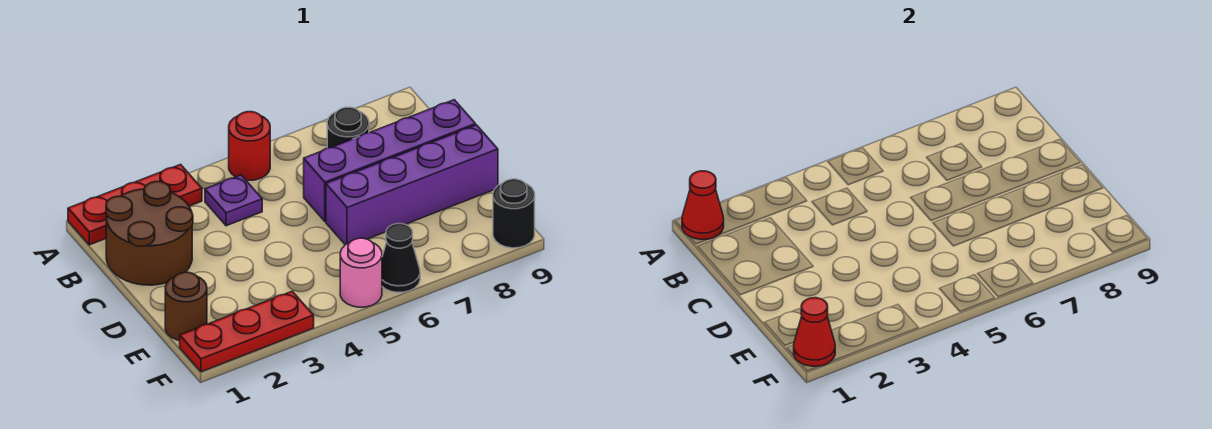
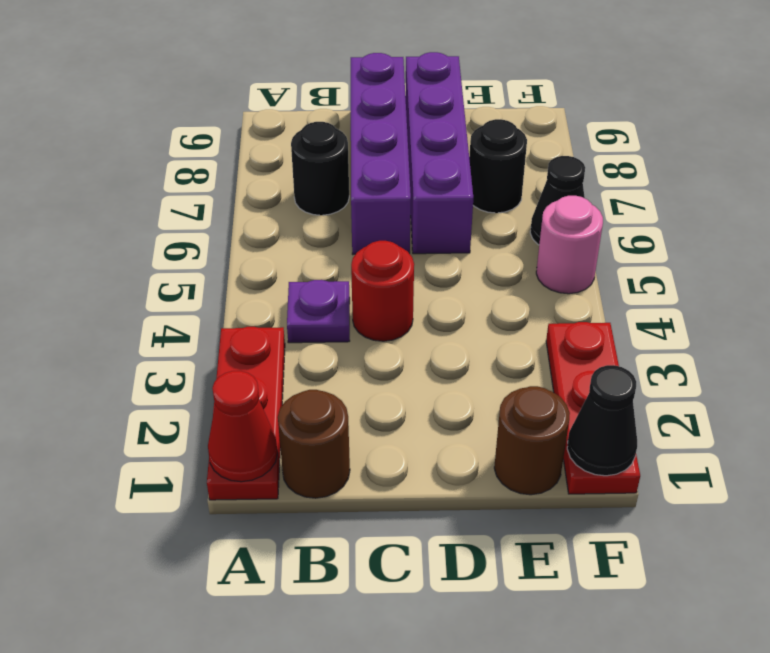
red round brick A5 level 1 -> red round brick C4 level 1
brown round brick B1:C2 level 1 -> brown round brick B1 level 1
red cone F1 level 2 -> black cone F1 level 2
black round brick F9 level 1 -> black round brick E7 level 1

